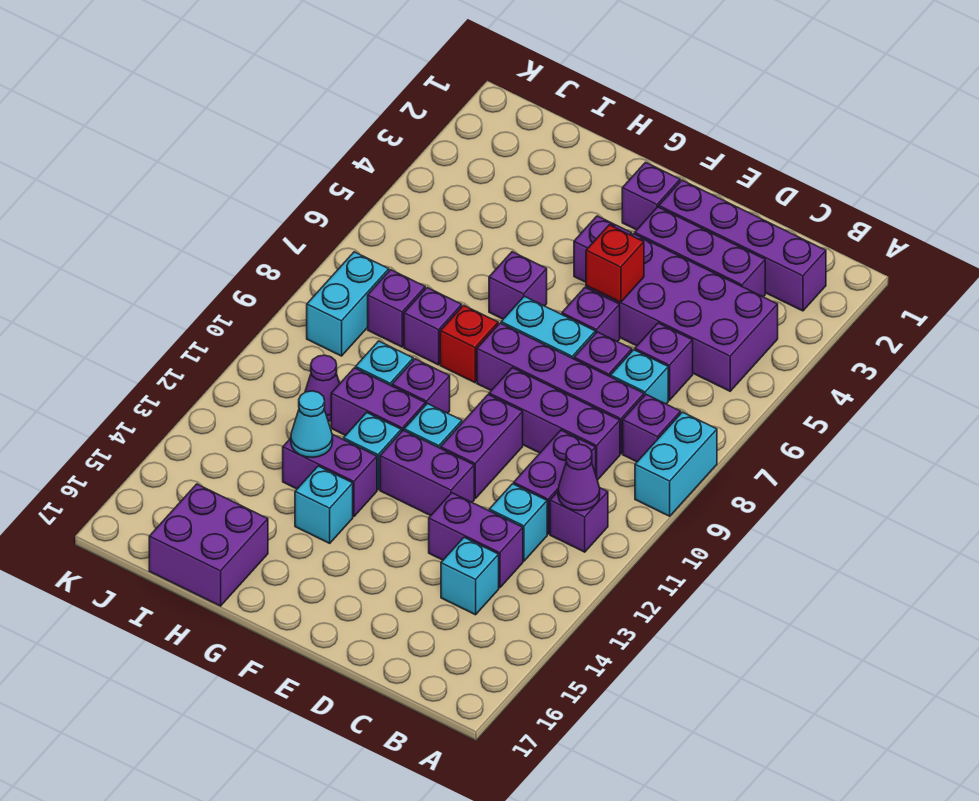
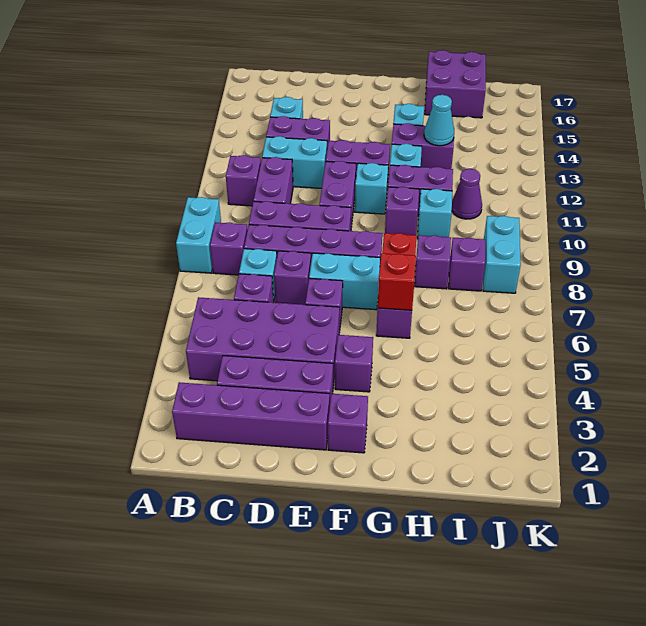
purple cone B11 level 2 -> none
cyan brick C12 level 1 -> cyan brick C12:D12 level 1
red brick E5 level 2 -> red brick G6 level 2

